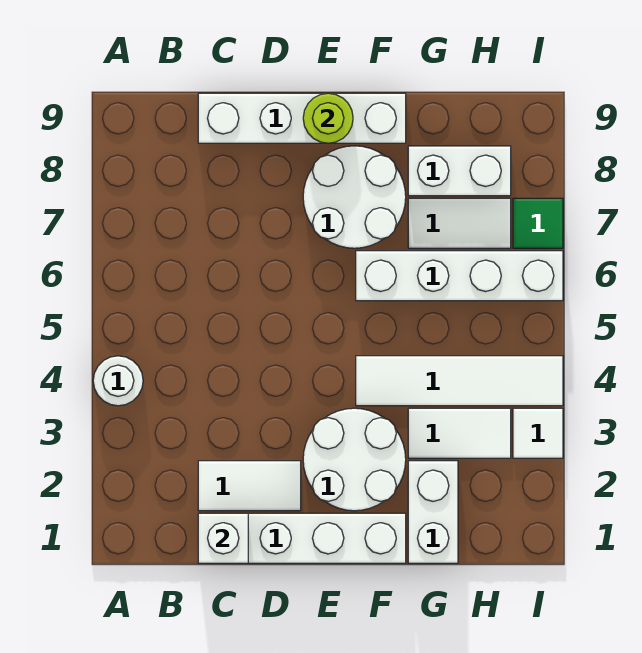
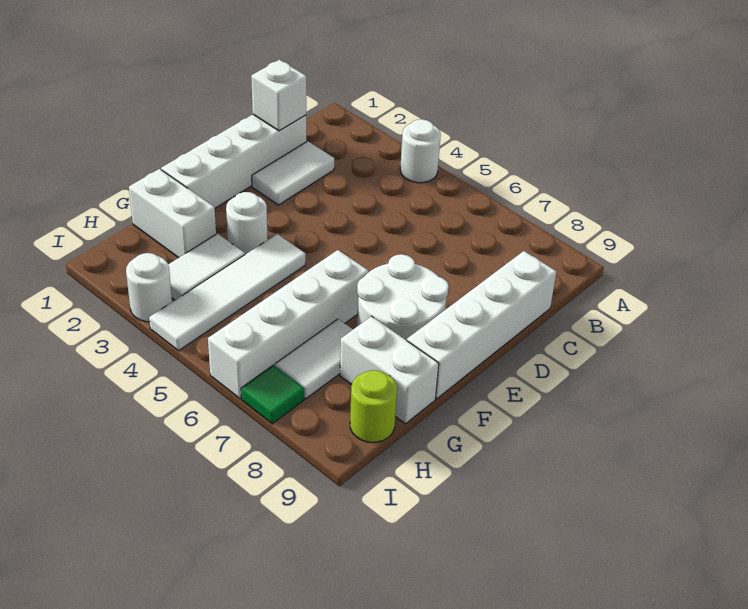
white round brick E2:F3 level 1 -> white round brick F3 level 1
lime round brick E9 level 2 -> lime round brick H9 level 1
white brick G8:H8 level 1 -> white brick G8:G9 level 1
white tile I3 level 1 -> white round brick I3 level 1

